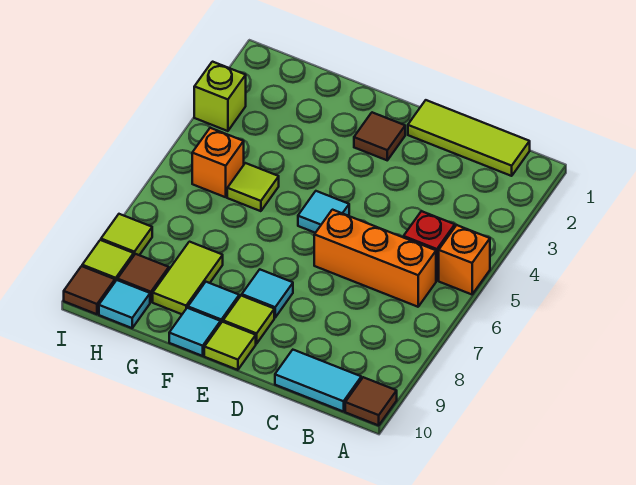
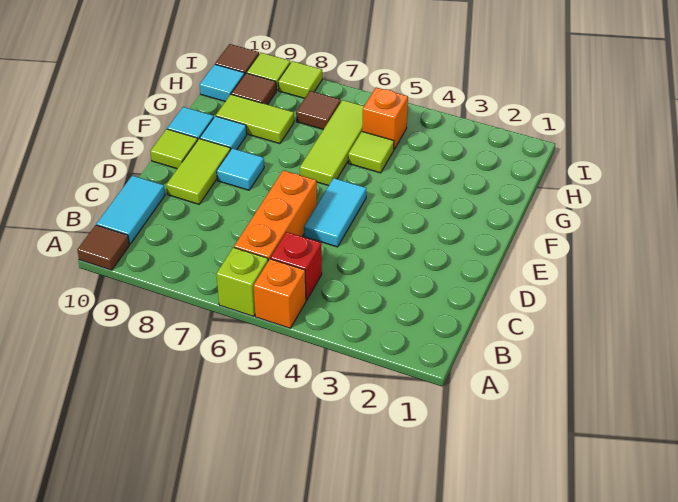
lime tile B1:D1 level 1 -> lime tile F6:H6 level 1
brown tile E2 level 1 -> brown tile H7 level 1
cyan tile E5 level 1 -> cyan tile D5:E5 level 1
lime tile E9 level 1 -> lime tile D9:E9 level 1
lime brick I3 level 1 -> lime brick A6 level 1

